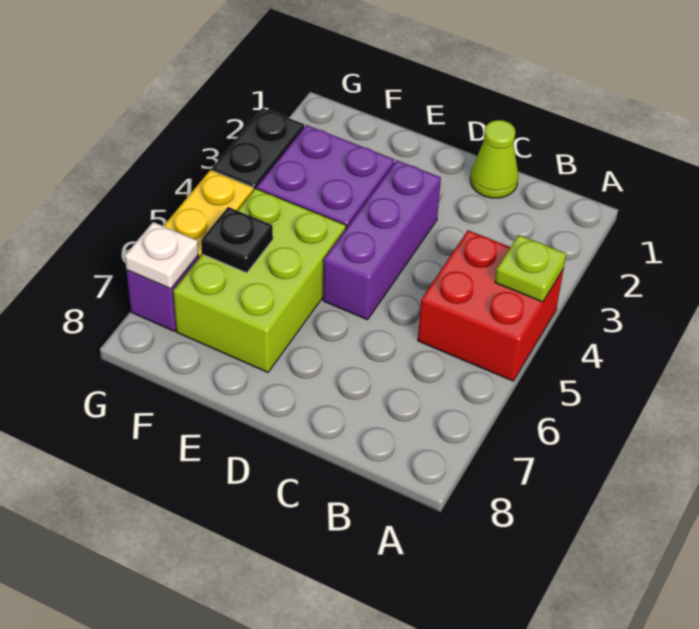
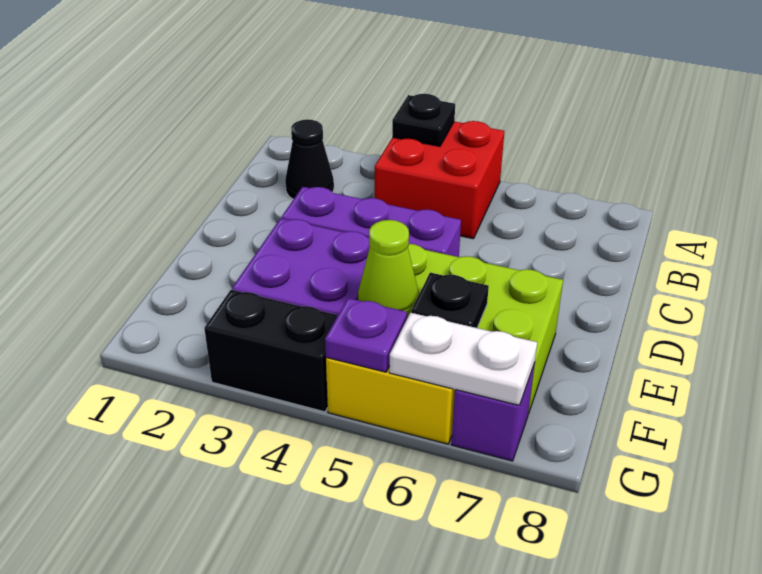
lime plate A4 level 2 -> black plate A4 level 2
none -> black cone B2 level 1
lime cone C1 level 1 -> lime cone F5 level 2
none -> purple plate G5 level 2
white plate G7 level 2 -> white plate G6:G7 level 2

